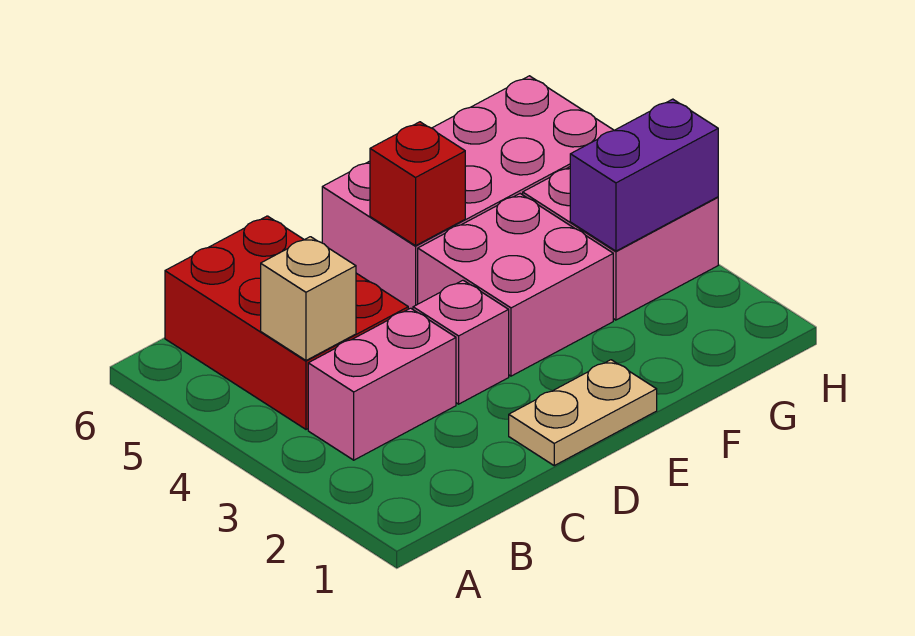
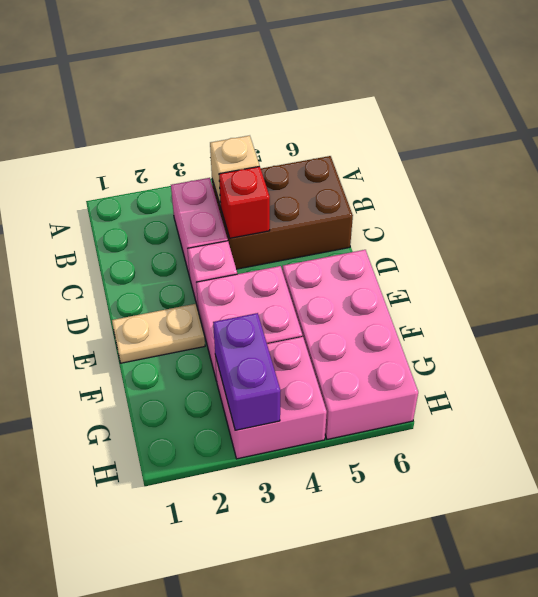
red brick B4:C6 level 1 -> brown brick B4:C6 level 1
tan plate D1:E1 level 1 -> tan plate E1:E2 level 1
red brick E5 level 2 -> red brick C4 level 2

